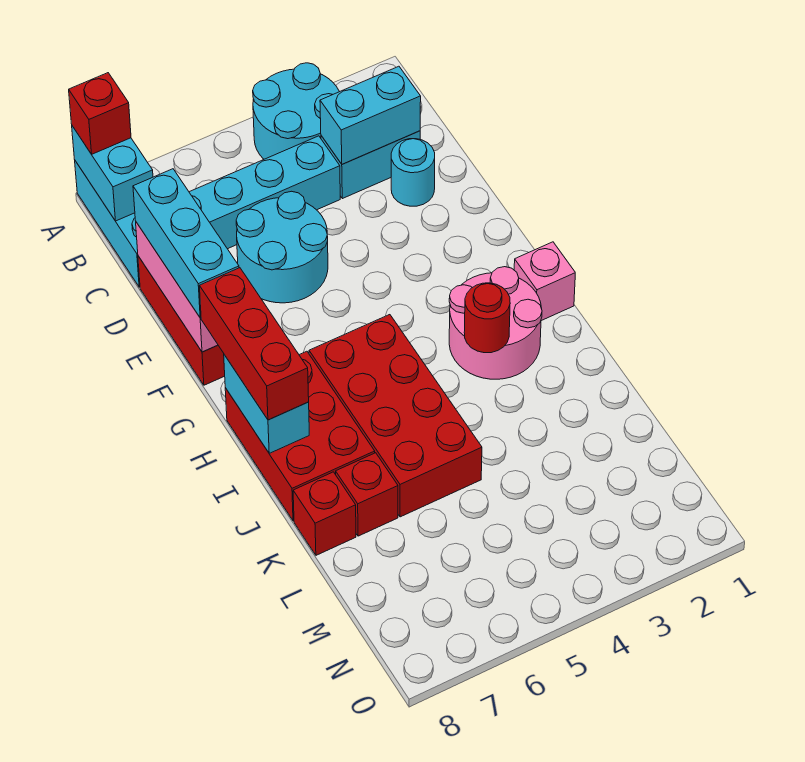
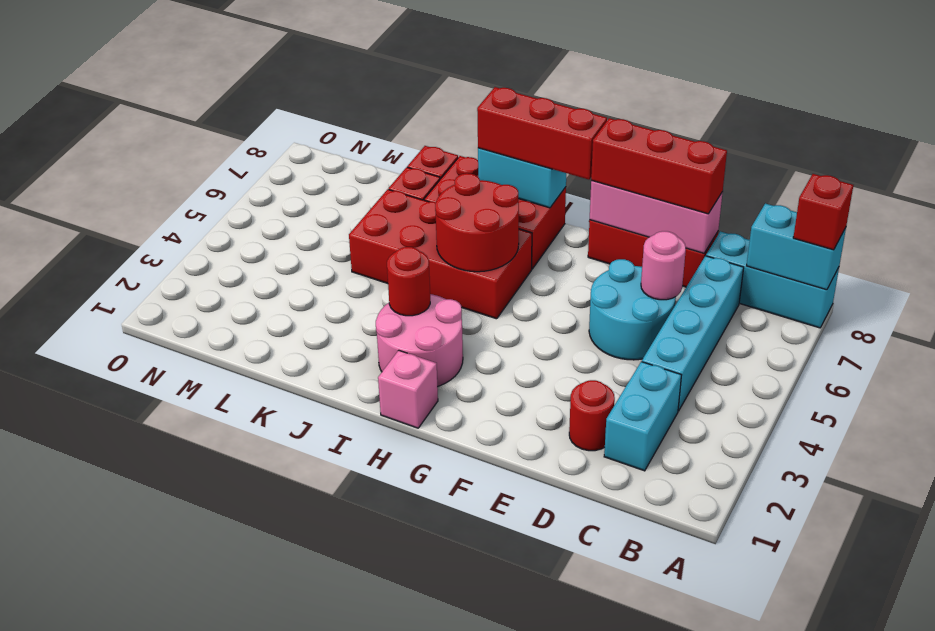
cyan round brick A3:B4 level 1 -> none
cyan brick C2:C3 level 2 -> none
cyan round brick D2 level 1 -> red round brick D2 level 1
none -> pink round brick D6 level 2
cyan brick D8:F8 level 3 -> red brick D8:F8 level 3
none -> red round brick H5:I6 level 2

